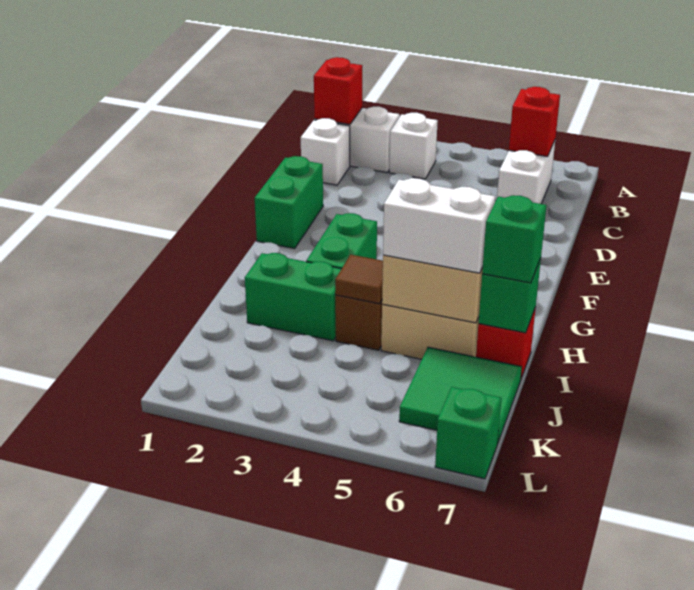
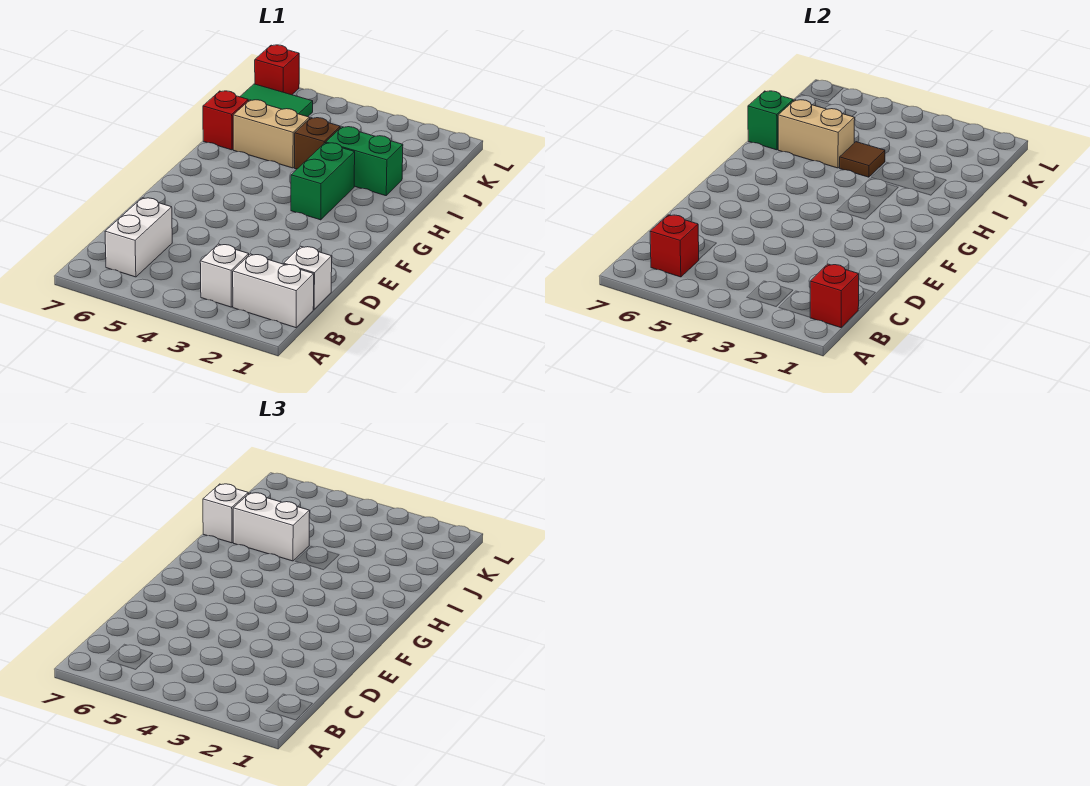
green brick E1:F1 level 1 -> none
green brick I7 level 3 -> white brick I7 level 3
green brick L7 level 1 -> red brick L7 level 1

